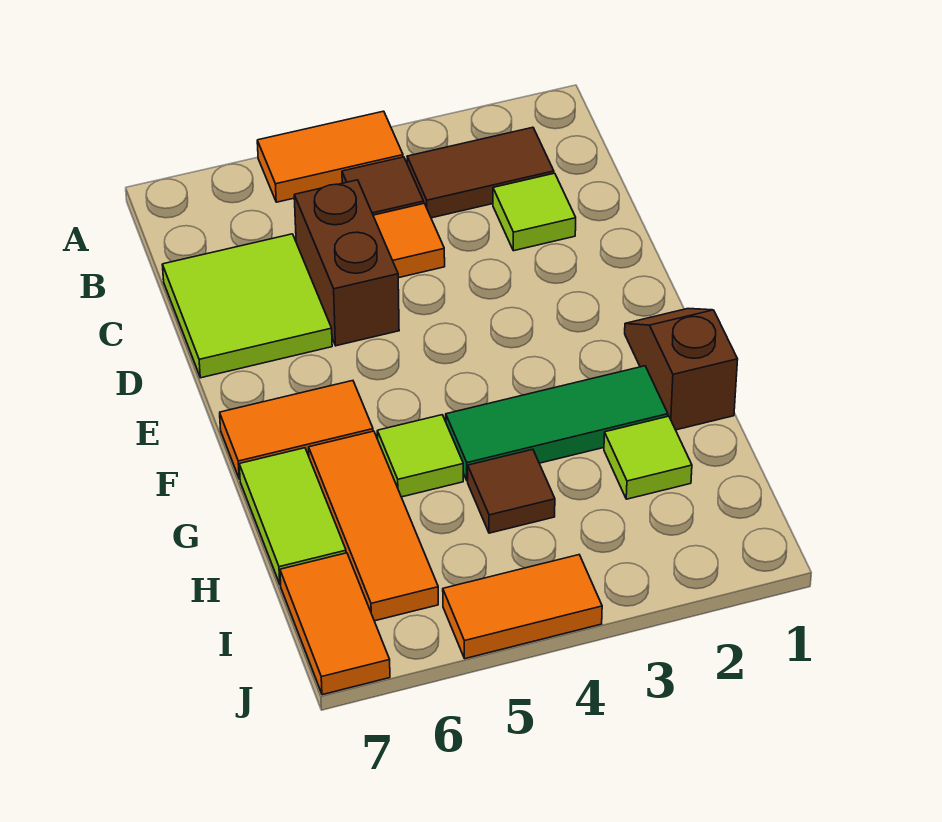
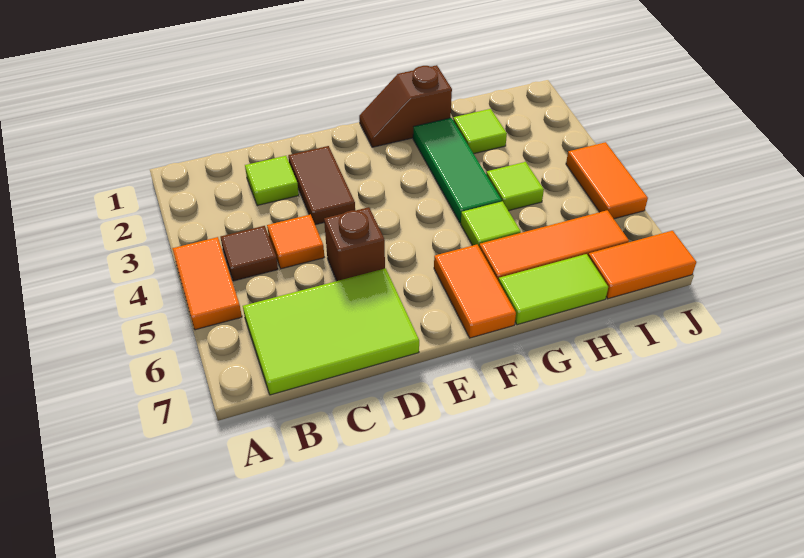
brown tile B2:B3 level 1 -> brown tile D2:D3 level 1
brown brick C5:D5 level 1 -> brown brick D5 level 1
lime tile C6:D7 level 1 -> lime tile B6:D7 level 1
brown tile H4 level 1 -> lime tile H4 level 1

